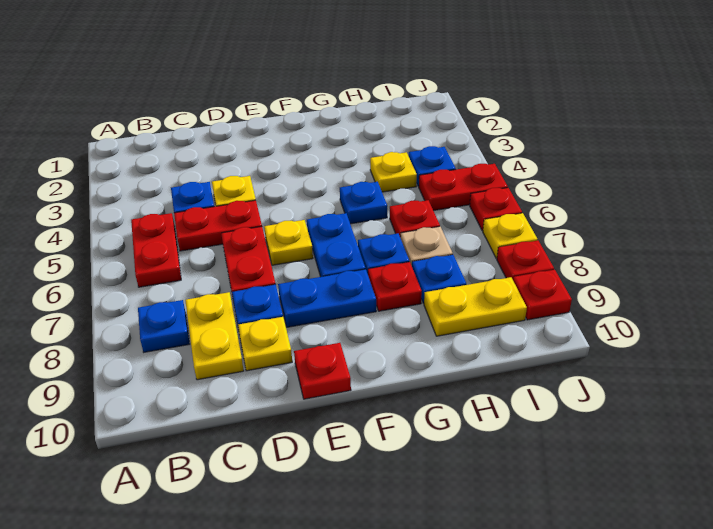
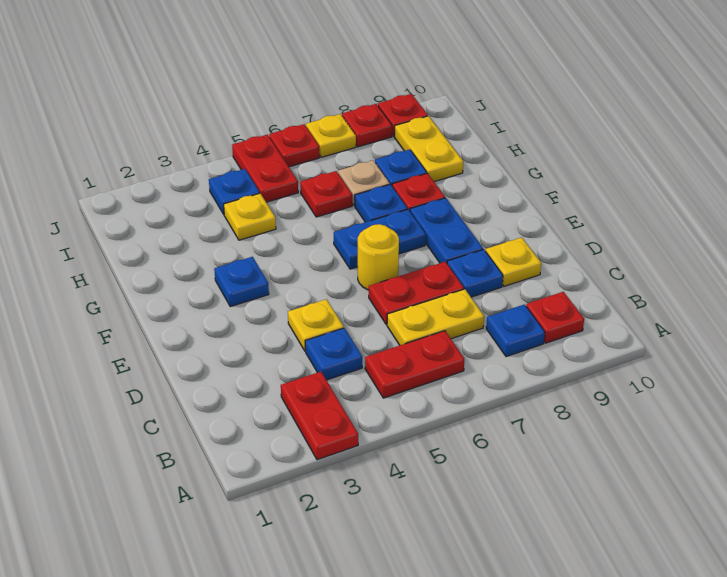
red plate C5:D5 level 1 -> red plate A3:B3 level 1
yellow plate C8:C9 level 1 -> yellow plate C6:C7 level 1
yellow plate E6 level 1 -> yellow round brick E6 level 1
red plate E10 level 1 -> red plate B9 level 1
blue plate G5 level 1 -> blue plate F3 level 1

